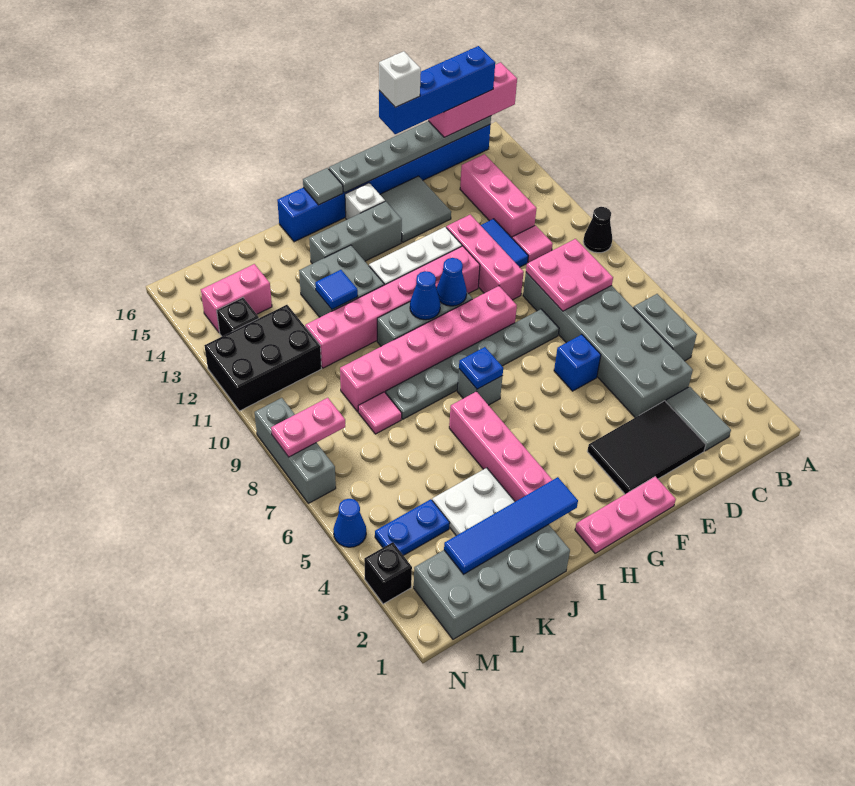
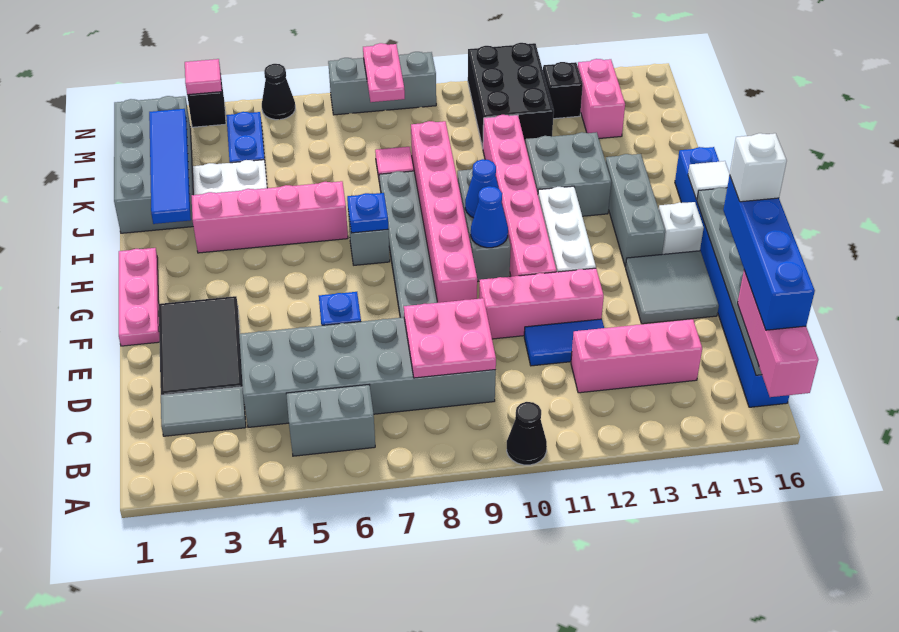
pink tile C11 level 1 -> pink tile N3 level 2
grey tile H16 level 2 -> white tile H16 level 2
blue tile J12 level 2 -> none
blue cone N5 level 1 -> black cone N5 level 1

